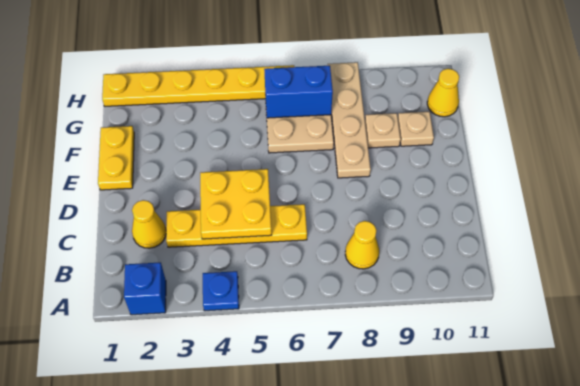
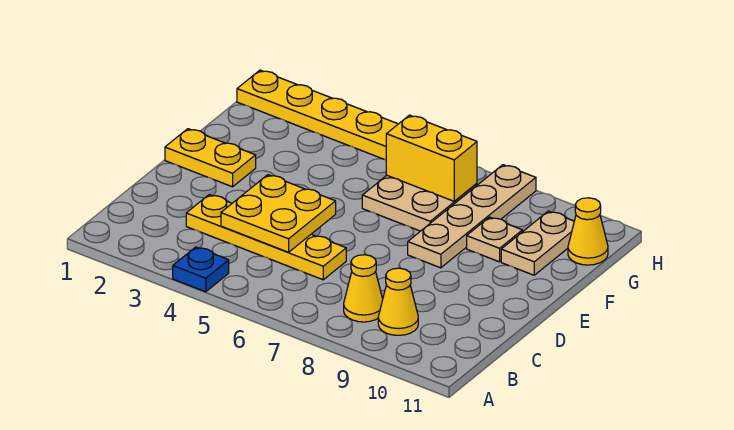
blue brick A2 level 1 -> none
yellow cone C2 level 1 -> yellow cone B9 level 1
yellow plate E1:F1 level 1 -> yellow plate E1:E2 level 1
tan plate F10 level 1 -> tan plate F10:G10 level 1
blue brick G6:G7 level 2 -> yellow brick G6:G7 level 2

